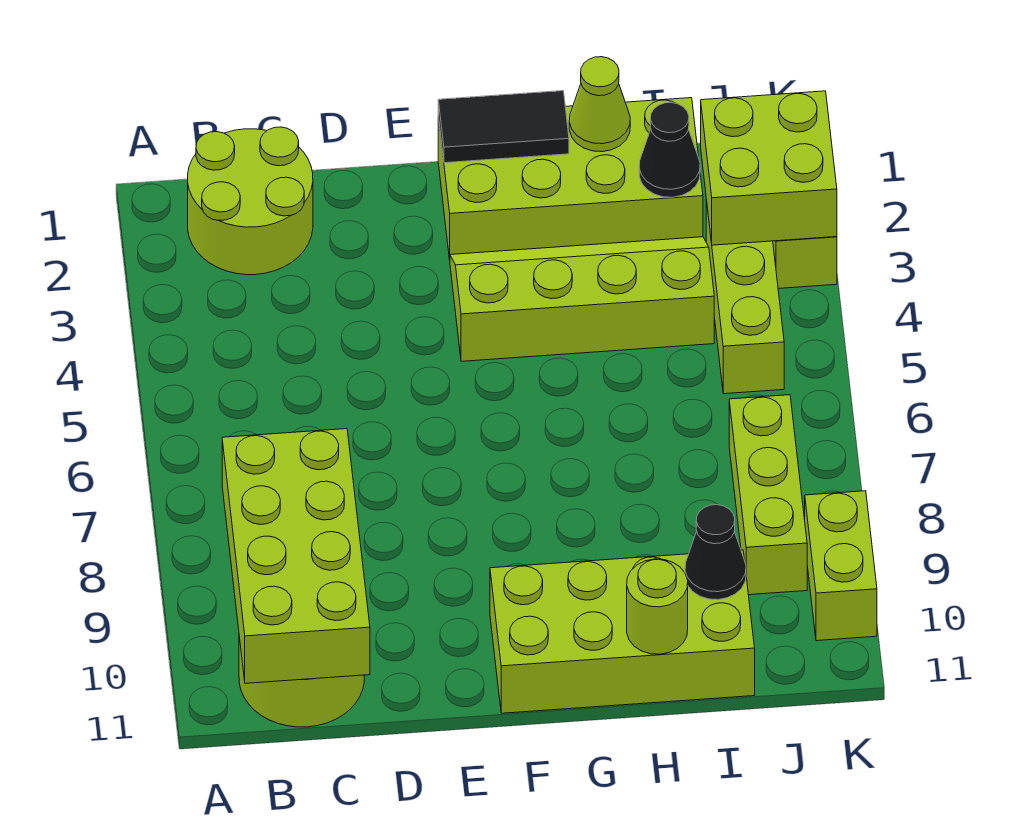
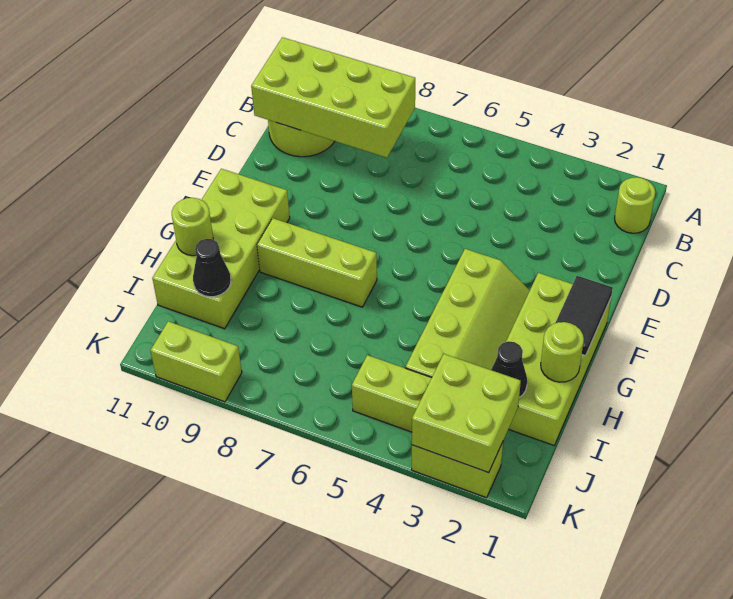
lime round brick B1:C2 level 1 -> lime round brick B1 level 1
lime cone H1 level 2 -> lime round brick H1 level 2
lime brick J7:J9 level 1 -> lime brick G7:G9 level 1

